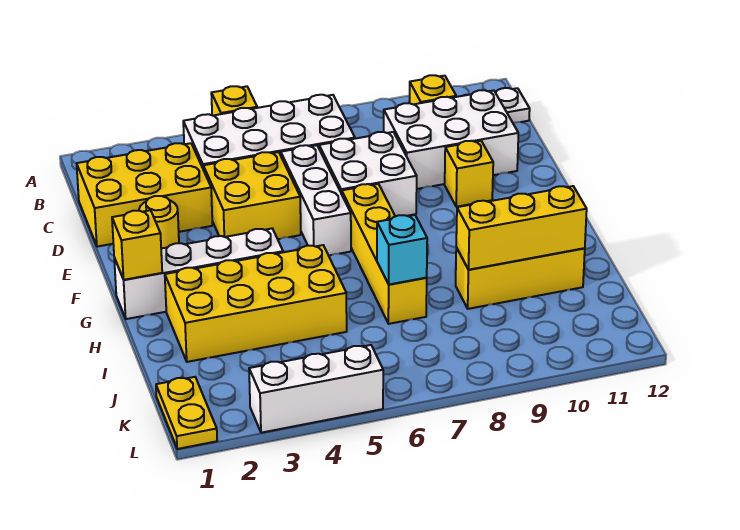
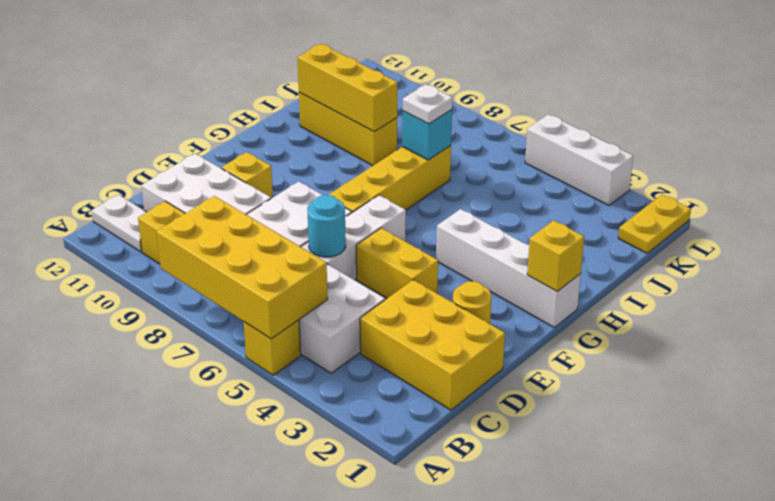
yellow brick D4:E5 level 1 -> yellow brick E4:E5 level 1
none -> cyan round brick D6 level 2
yellow brick H2:I5 level 1 -> yellow brick A5:B8 level 2
none -> white plate I7 level 3

